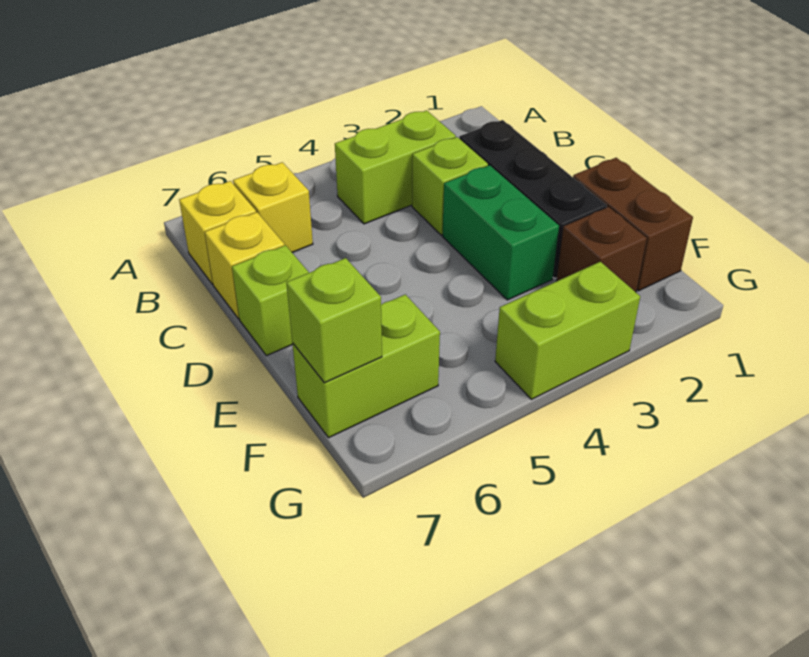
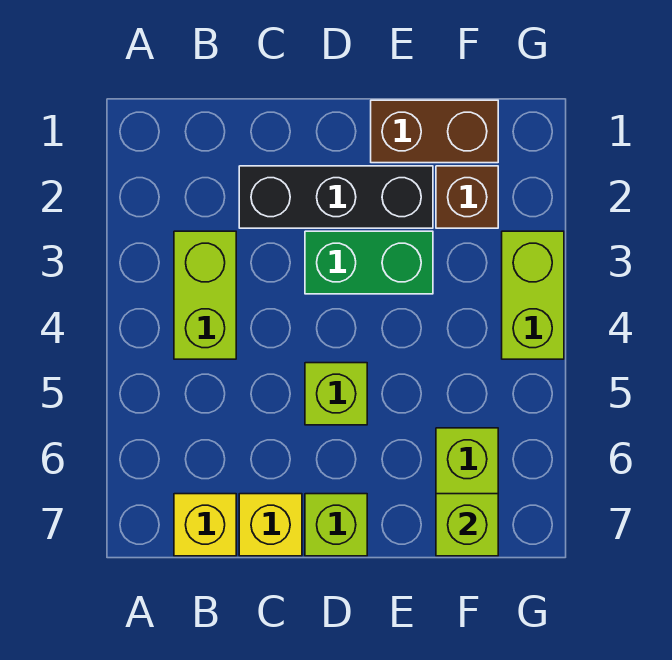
yellow brick B6 level 1 -> none
lime brick C3 level 1 -> lime brick D5 level 1

